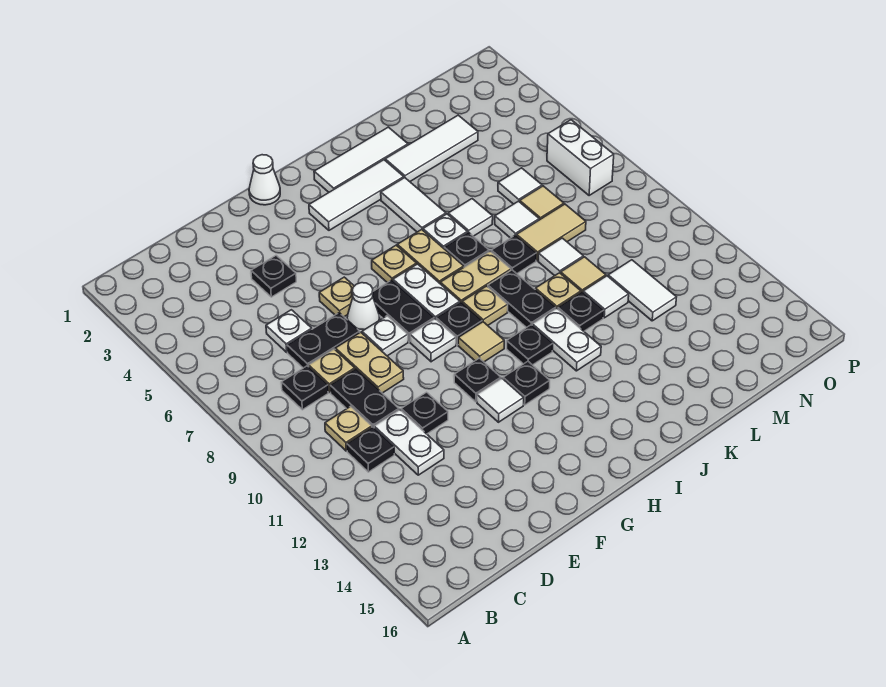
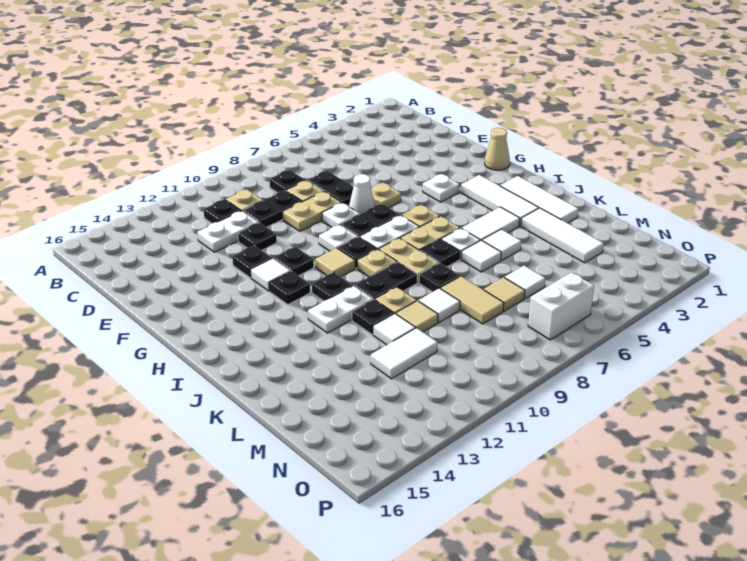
white plate D6 level 1 -> white plate G4 level 1
black plate E4 level 1 -> black plate F12 level 1
white cone G1 level 1 -> tan cone G1 level 1
white tile L7 level 1 -> white tile K5 level 1

